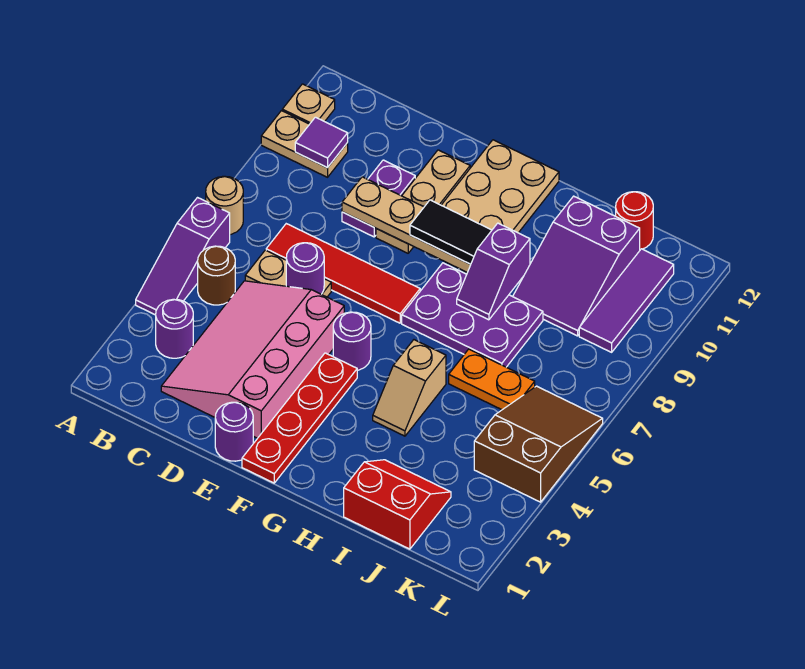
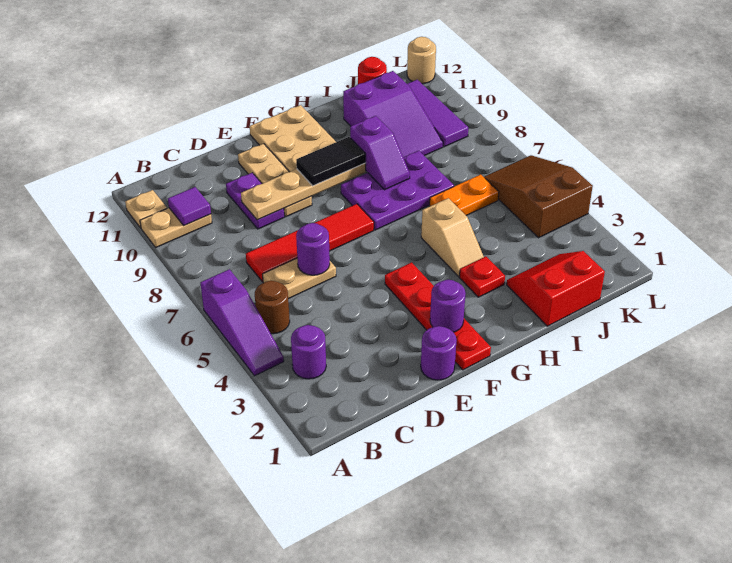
tan round brick A7 level 1 -> tan round brick L12 level 1
pink slope C2:E5 level 1 top E -> none
purple round brick F5 level 1 -> purple round brick F2 level 2
none -> red plate H3 level 1

